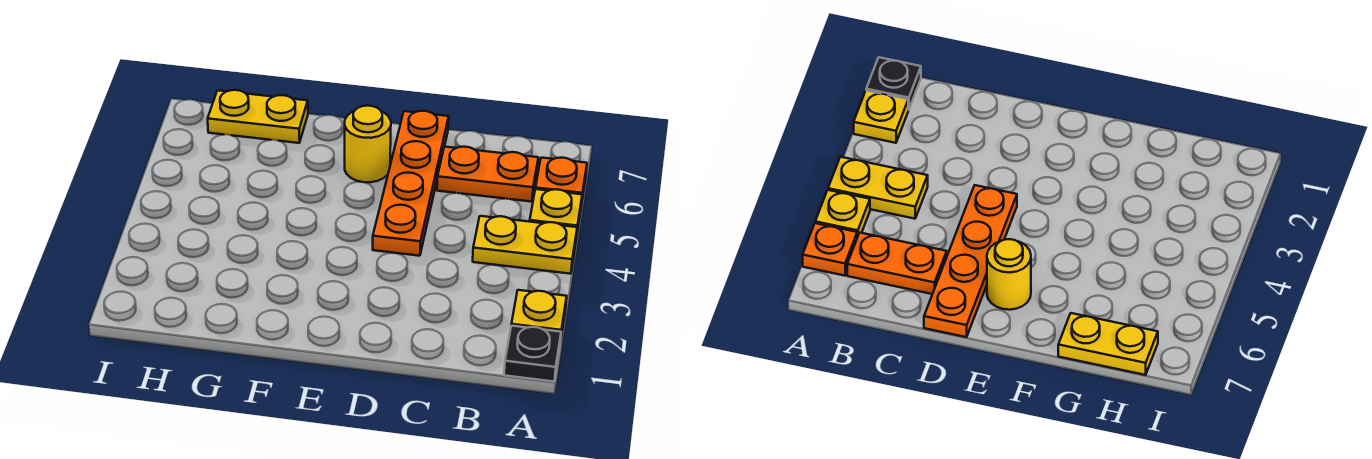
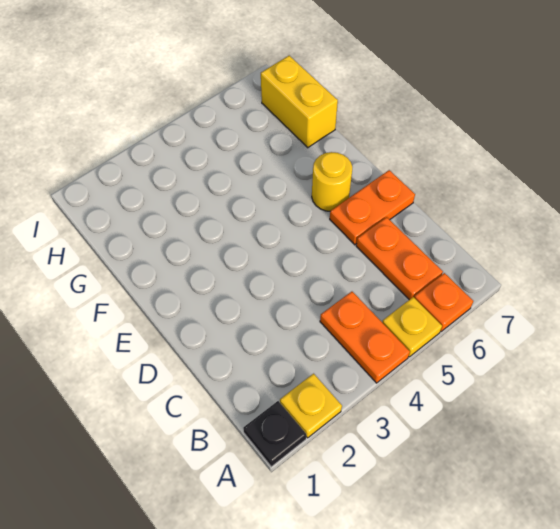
yellow plate A4:B4 level 1 -> orange plate A4:B4 level 1
orange plate D4:D7 level 1 -> orange plate D6:D7 level 1
yellow plate G7:H7 level 1 -> yellow brick G7:H7 level 1

